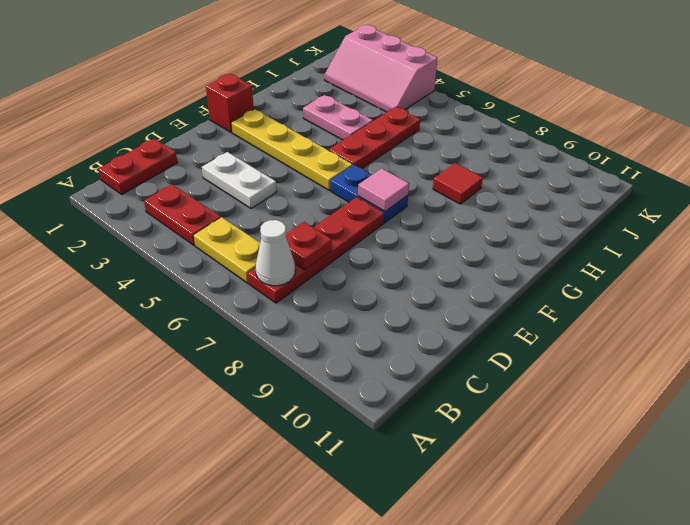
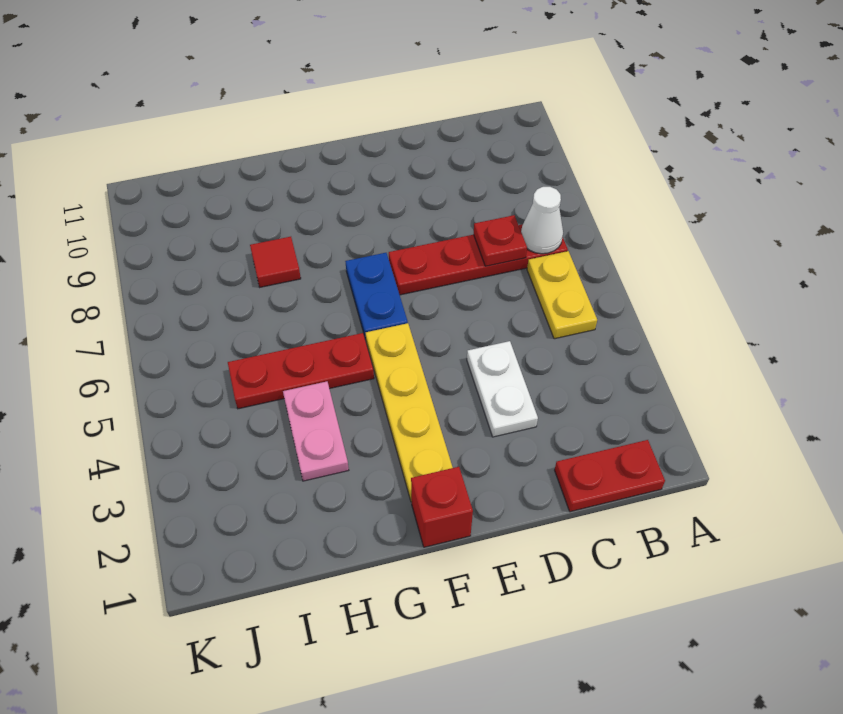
red plate B3:B4 level 1 -> none
pink tile F7 level 2 -> none
pink slope J2:K4 level 1 top K -> none

